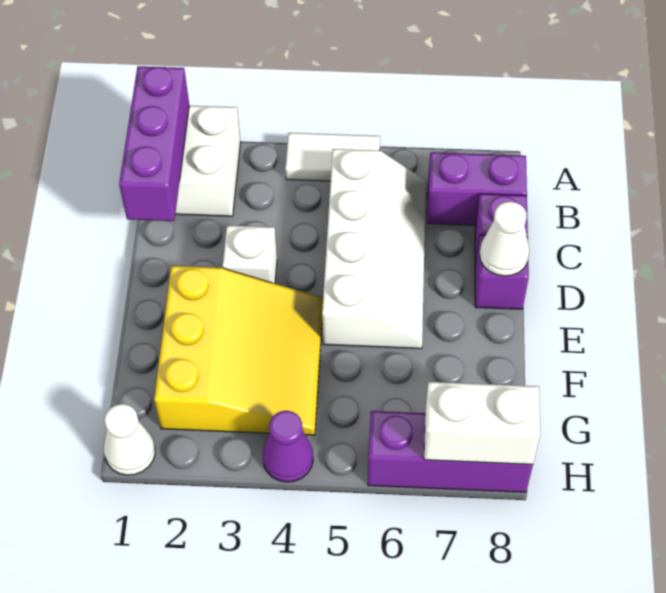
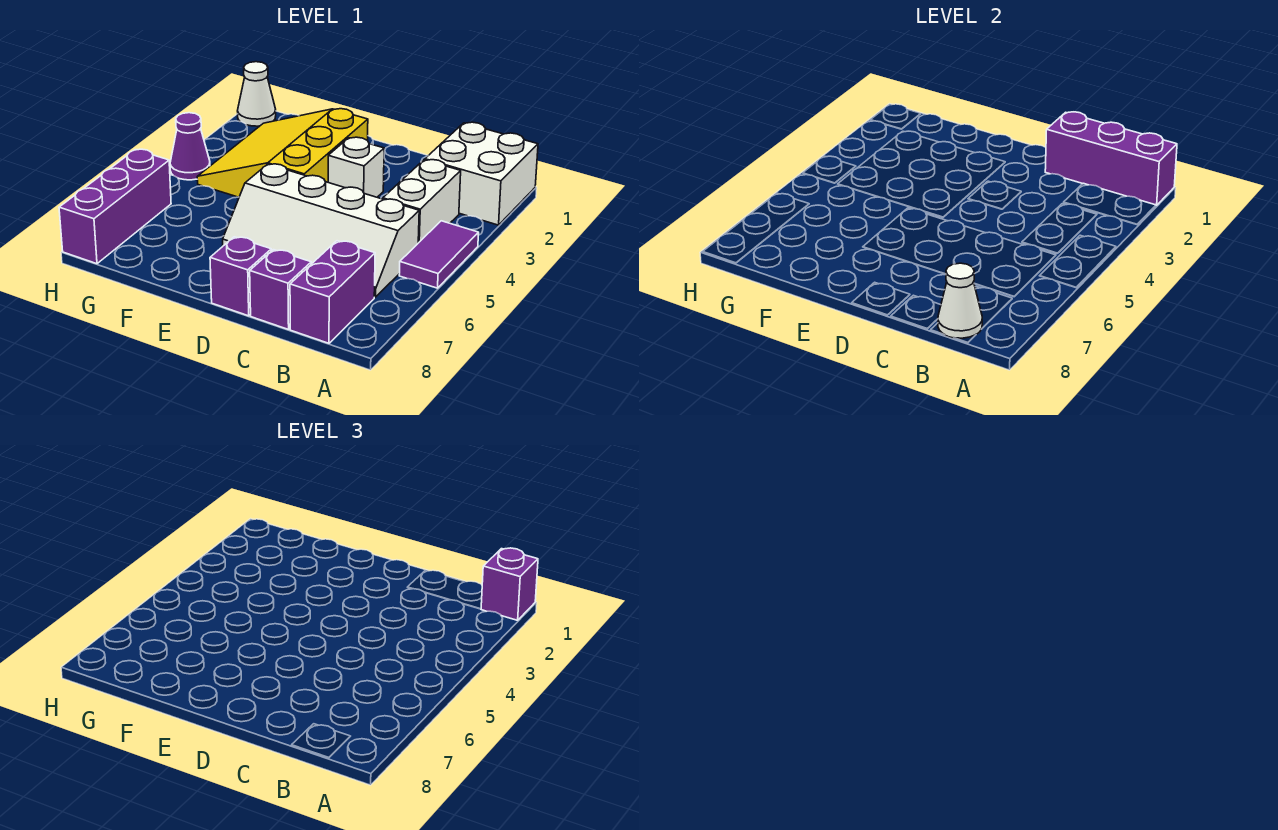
none -> purple brick A1 level 3
white tile A4:A5 level 1 -> purple tile A4:A5 level 1
white cone D8 level 2 -> white cone B8 level 2
yellow slope E2:G4 level 1 top 2 -> yellow slope E2:G4 level 1 top E
white brick H7:H8 level 2 -> white brick B3:B4 level 1

